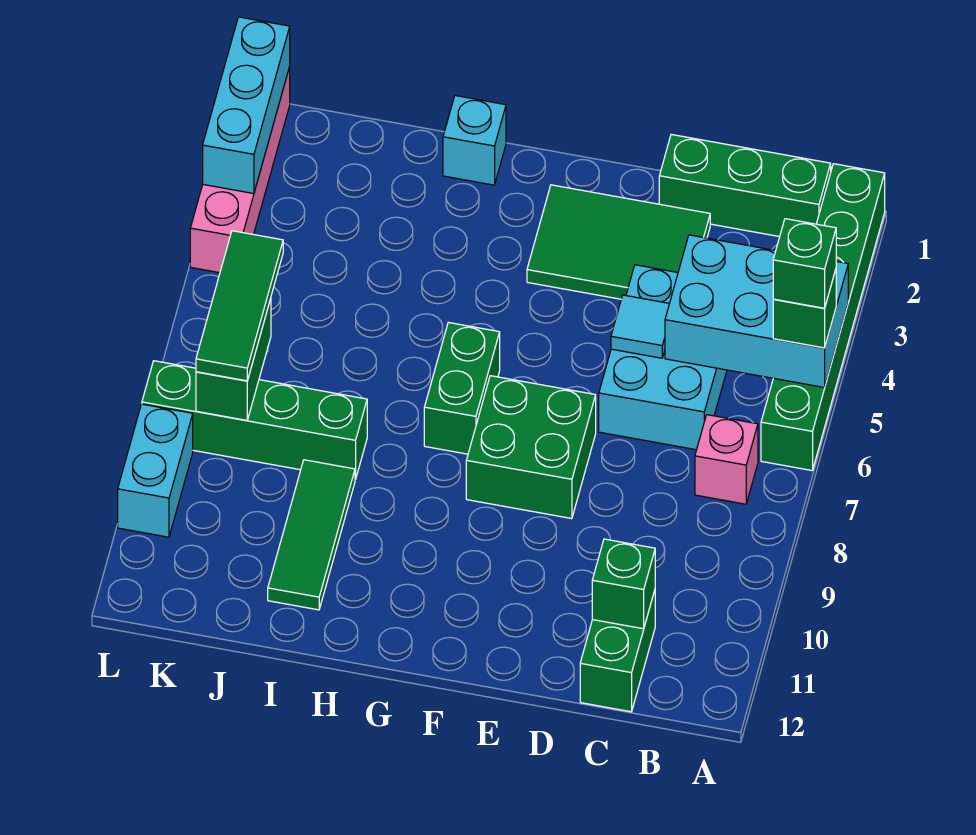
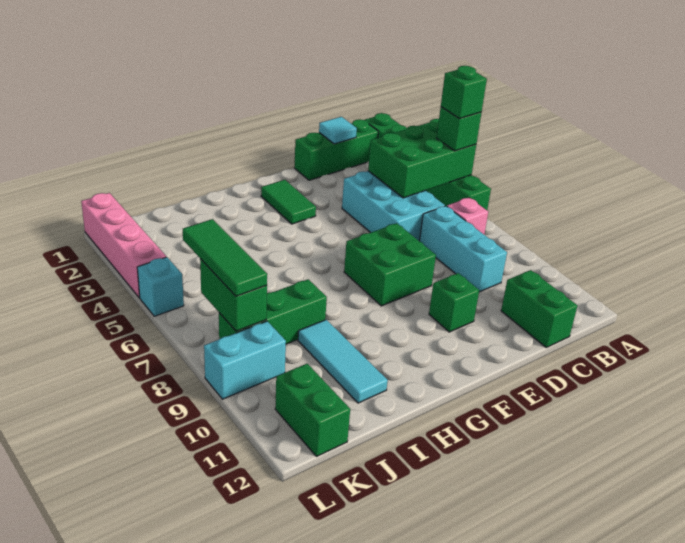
cyan brick A4:C5 level 2 -> green brick A4:C5 level 2
green brick C11 level 2 -> green brick E10 level 1
green tile D2:F3 level 1 -> green tile F2:F3 level 1
cyan tile D5 level 2 -> cyan tile C1 level 2
green brick G6:G7 level 1 -> green brick K11:K12 level 1
cyan brick H1 level 1 -> cyan brick L5 level 1
green brick I8:L8 level 1 -> green brick I8:K8 level 1
green tile I9:I11 level 1 -> cyan tile I9:I11 level 1
cyan brick L1:L3 level 2 -> cyan brick C7:C9 level 1
cyan brick L9:L10 level 1 -> cyan brick K9:L9 level 1

